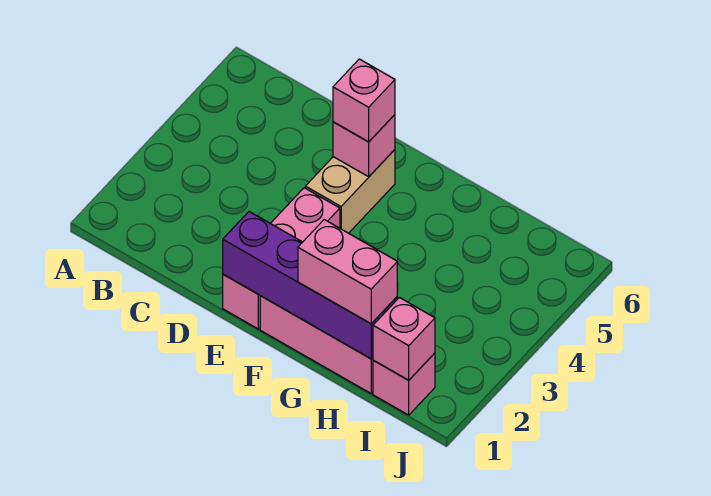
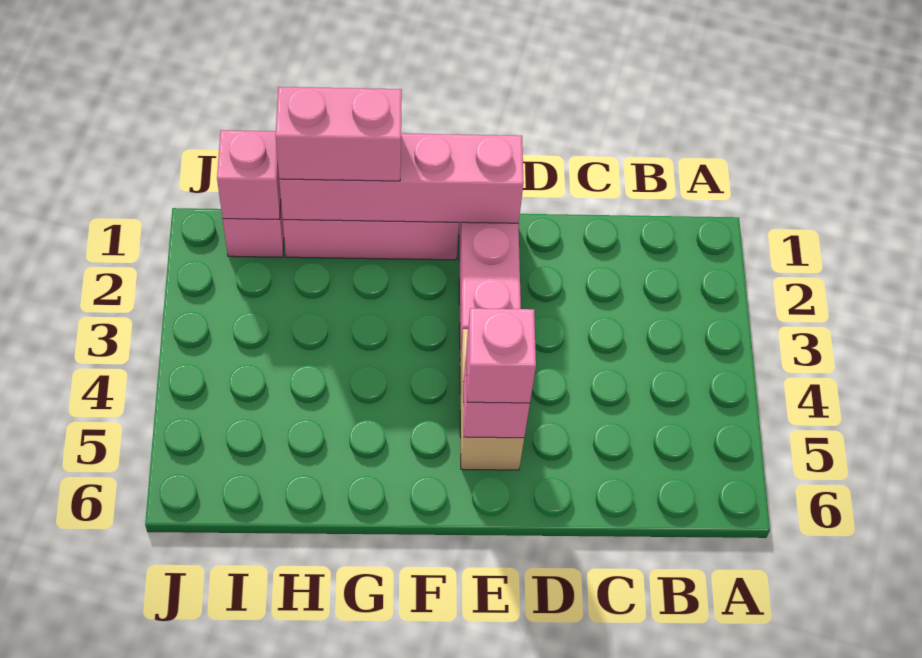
purple brick E1:H1 level 2 -> pink brick E1:H1 level 2

